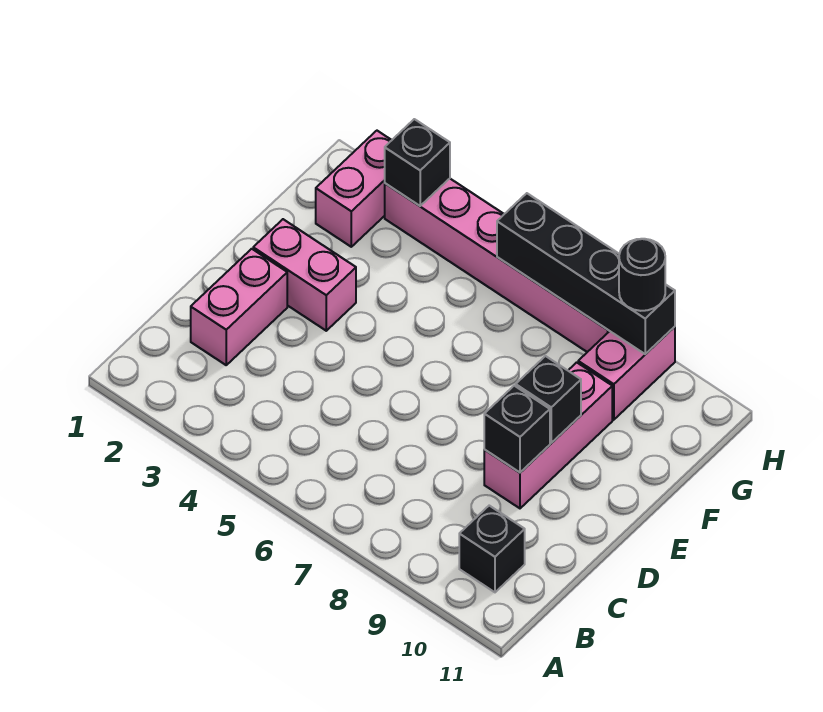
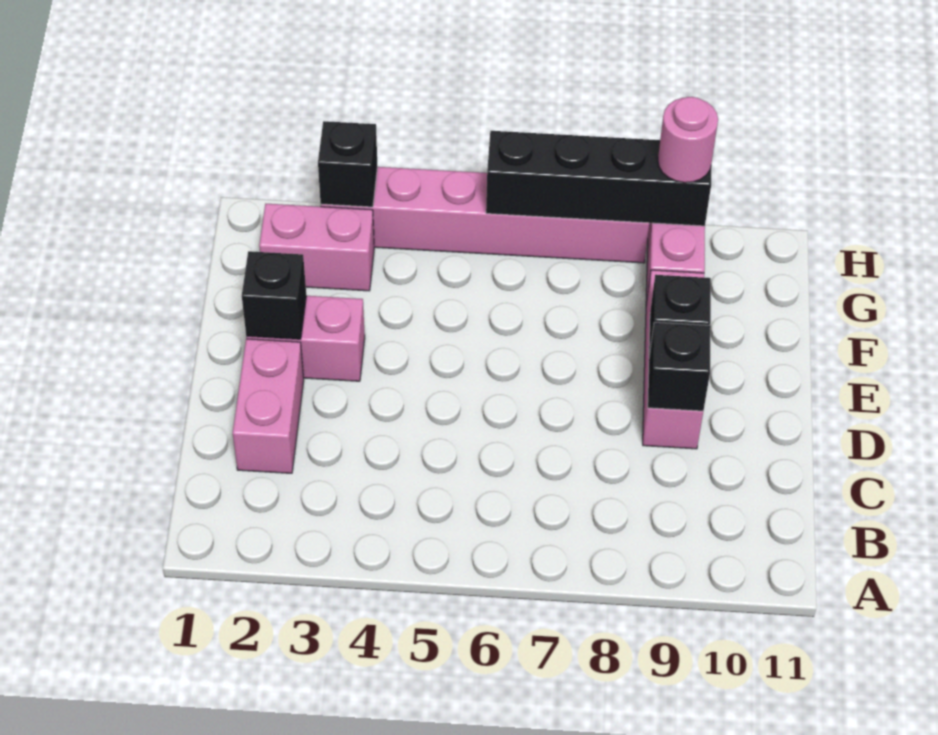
black brick B10 level 1 -> black brick E2 level 2
pink brick G2:H2 level 1 -> pink brick G2:G3 level 1
black round brick H9 level 3 -> pink round brick H9 level 3

